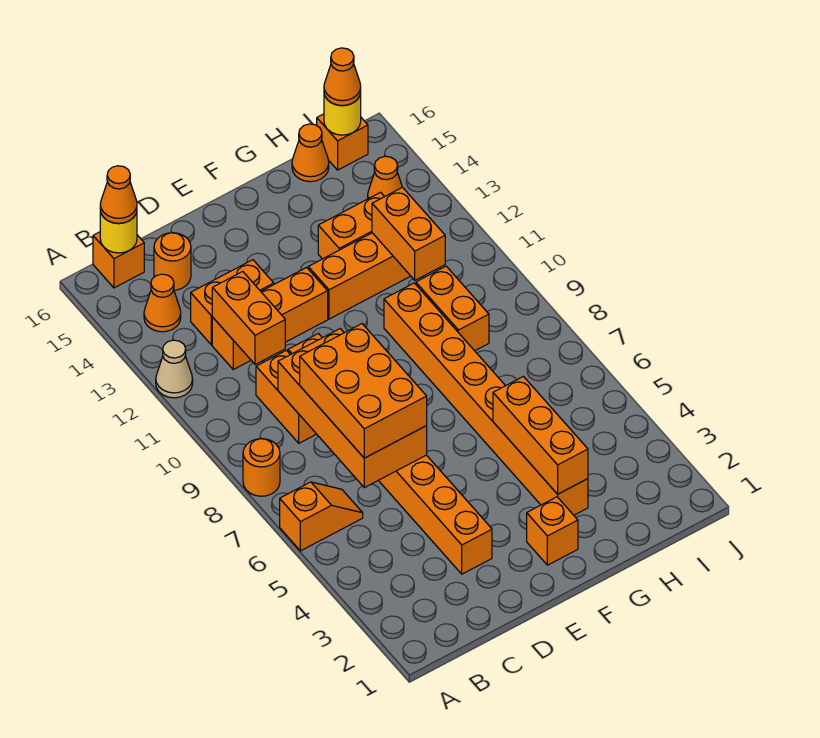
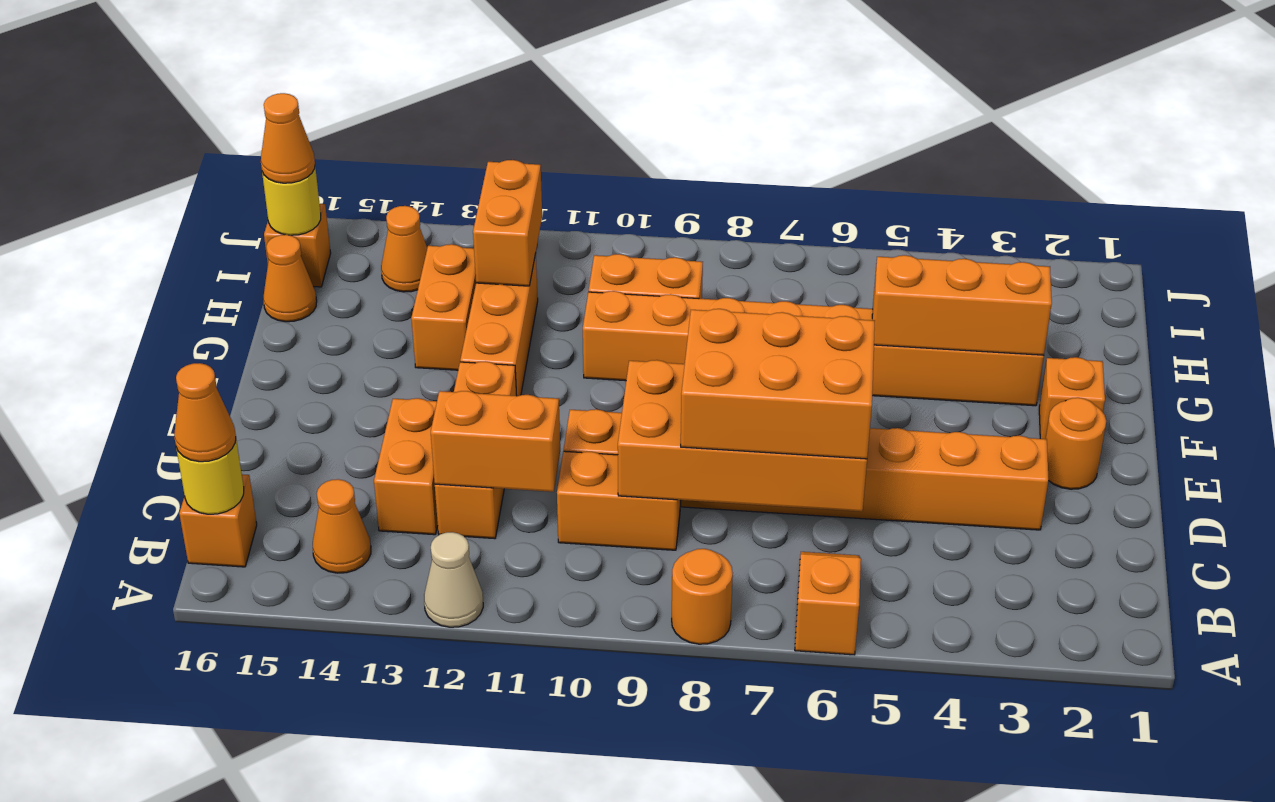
orange round brick C15 level 1 -> orange round brick E2 level 1
orange brick H11:H12 level 2 -> orange brick H12:I12 level 2

